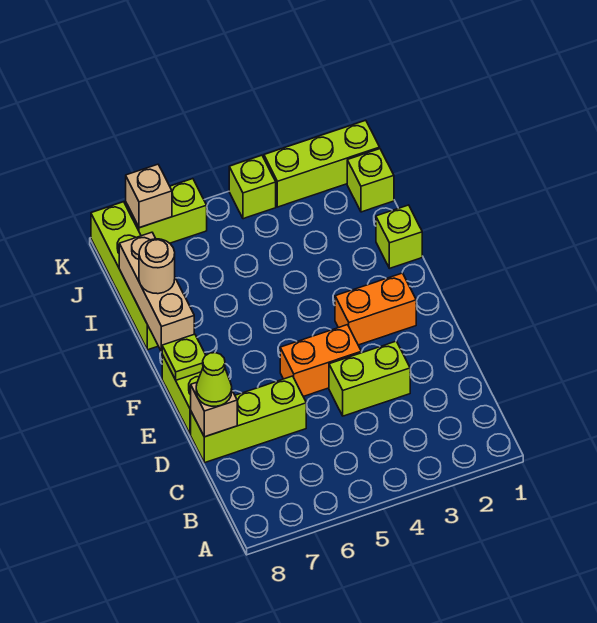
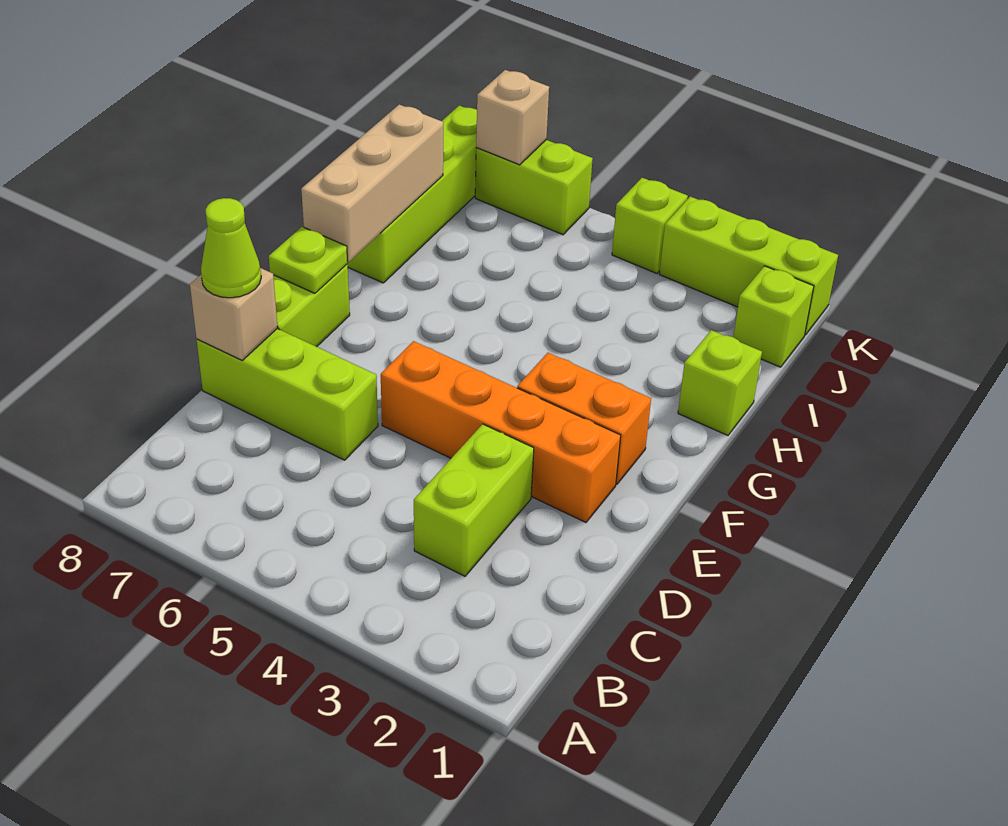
lime brick D3:D4 level 1 -> lime brick C3:D3 level 1
orange brick E4:E5 level 1 -> orange brick E2:E5 level 1
tan round brick H8 level 3 -> none

